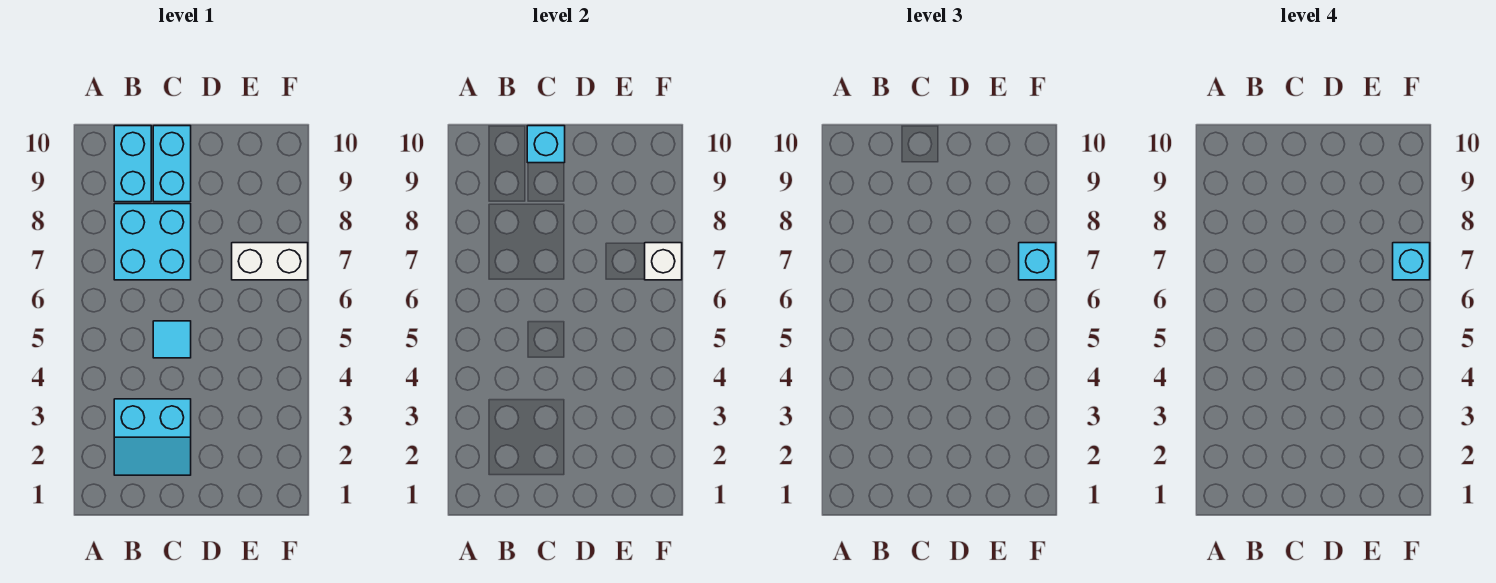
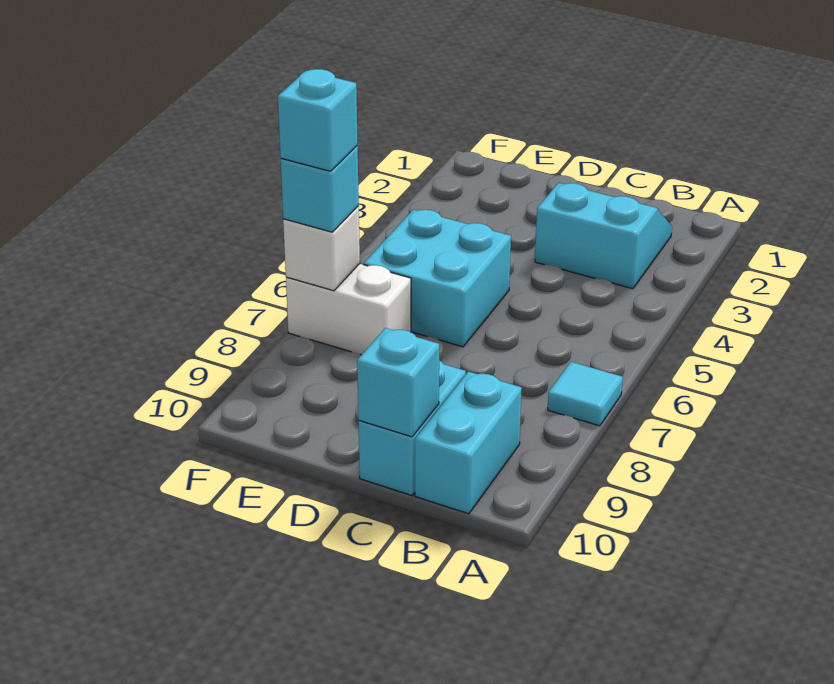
cyan brick B7:C8 level 1 -> cyan brick D5:E6 level 1
cyan tile C5 level 1 -> cyan tile A7 level 1

